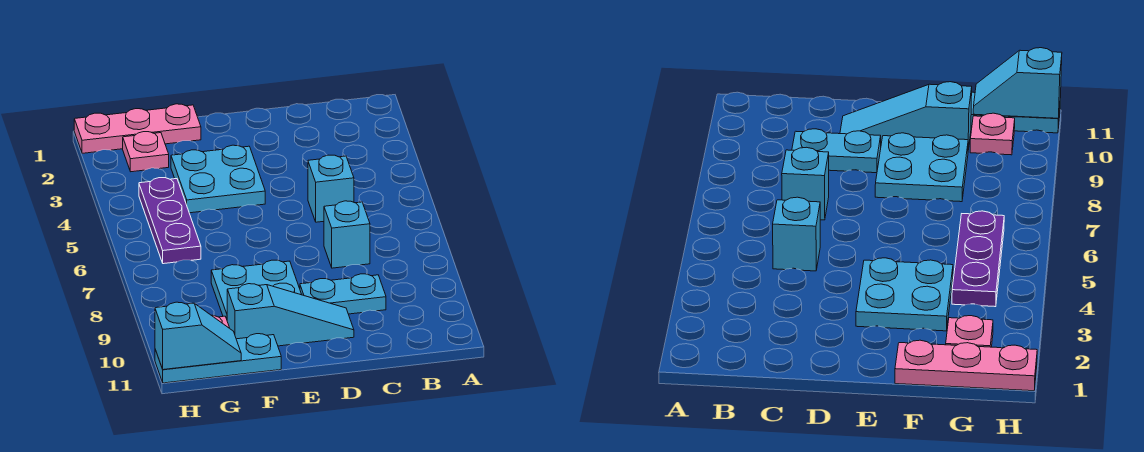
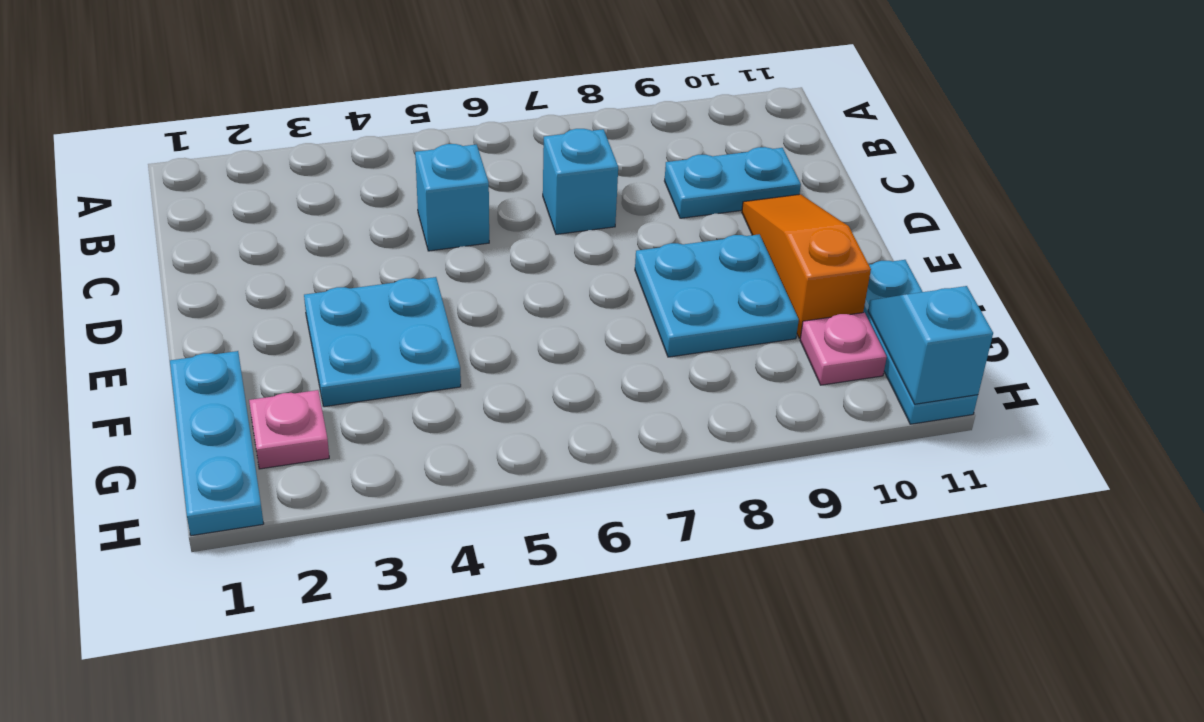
cyan plate C9:D9 level 1 -> cyan plate C9:C10 level 1
cyan slope D10:F10 level 1 top F -> orange slope D10:F10 level 1 top F
pink plate F1:H1 level 1 -> cyan plate F1:H1 level 1
purple plate G4:G6 level 1 -> none

